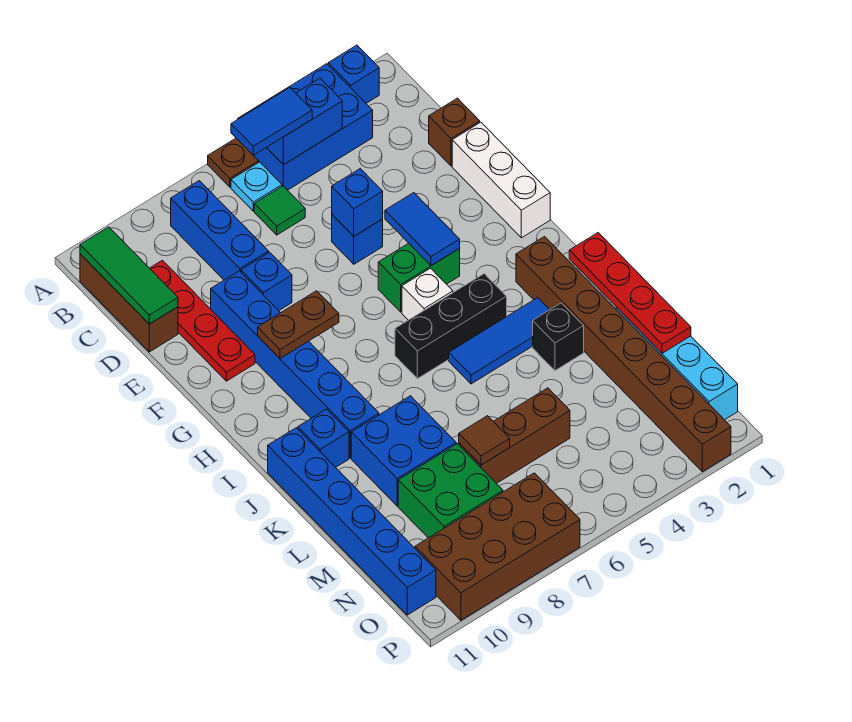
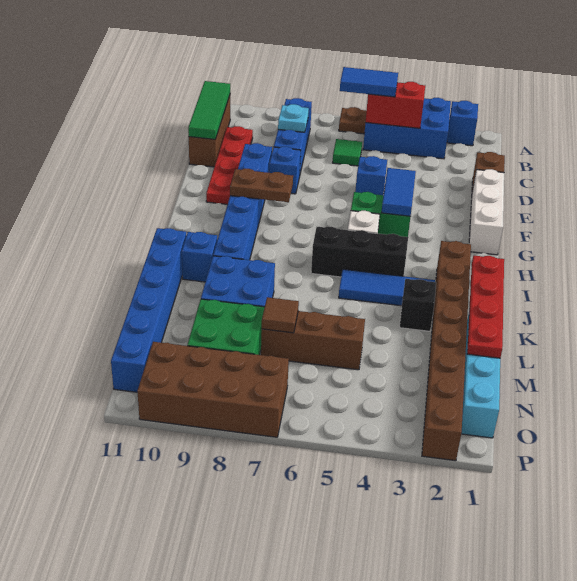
blue brick B4:B5 level 2 -> red brick B4:B5 level 2
cyan plate B6 level 1 -> cyan plate C8 level 2
blue brick E5 level 2 -> none

